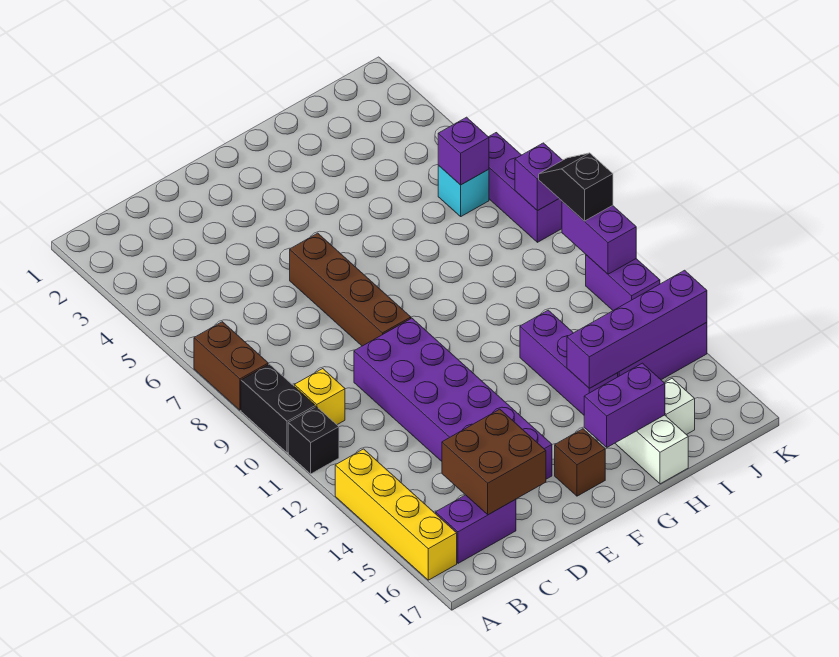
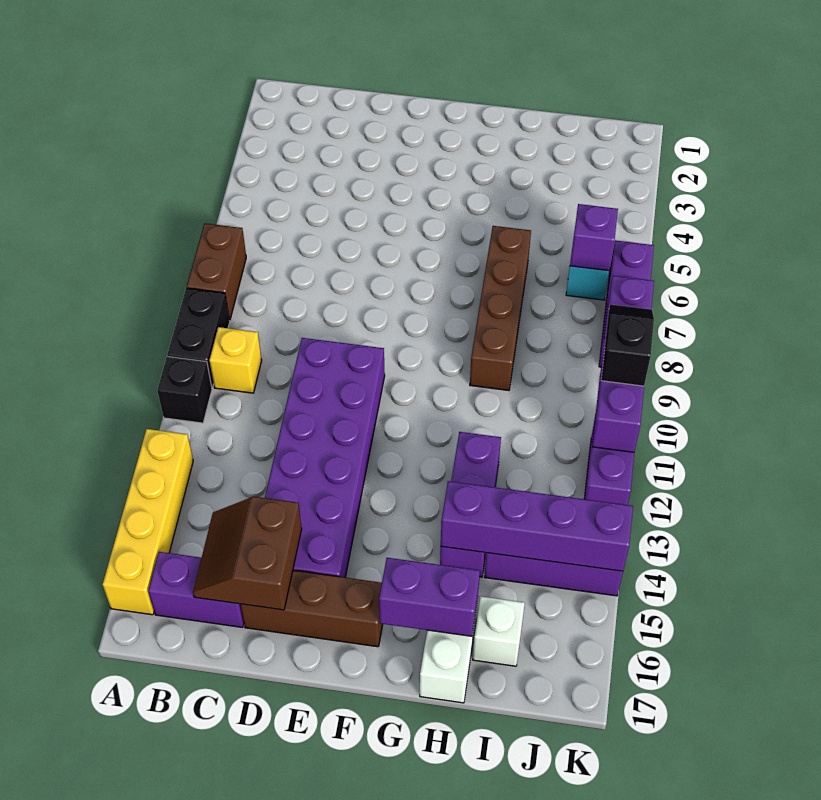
brown brick C15:D16 level 2 -> brown slope C15:D16 level 2 top D
brown brick E6:E9 level 1 -> brown brick H6:H9 level 1
brown brick F16 level 1 -> brown brick D16:F16 level 1

